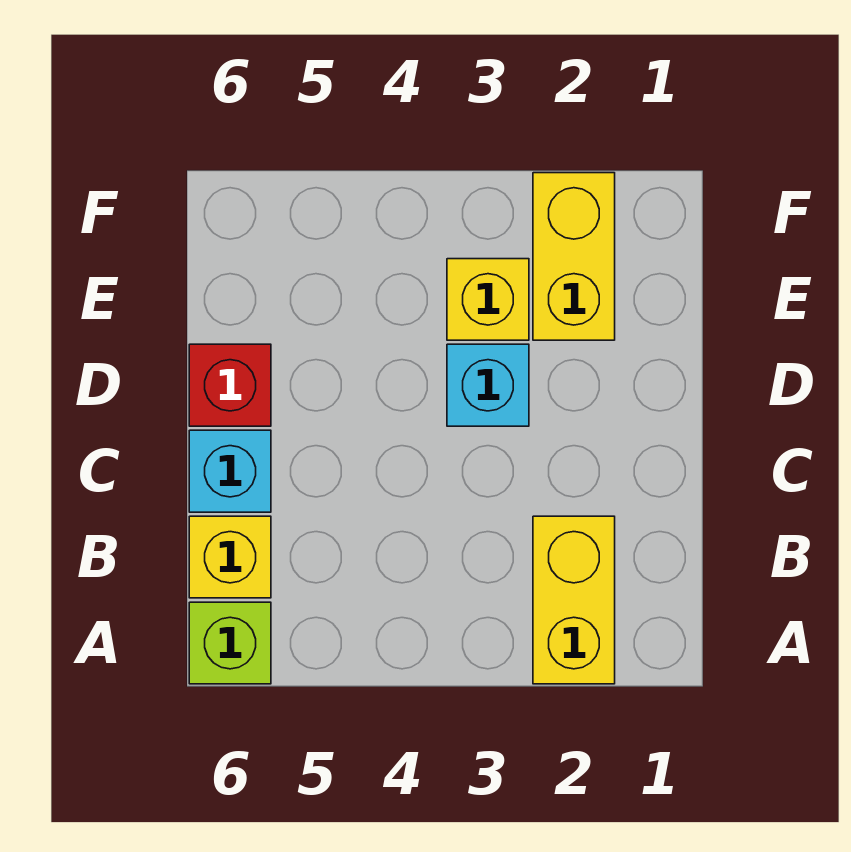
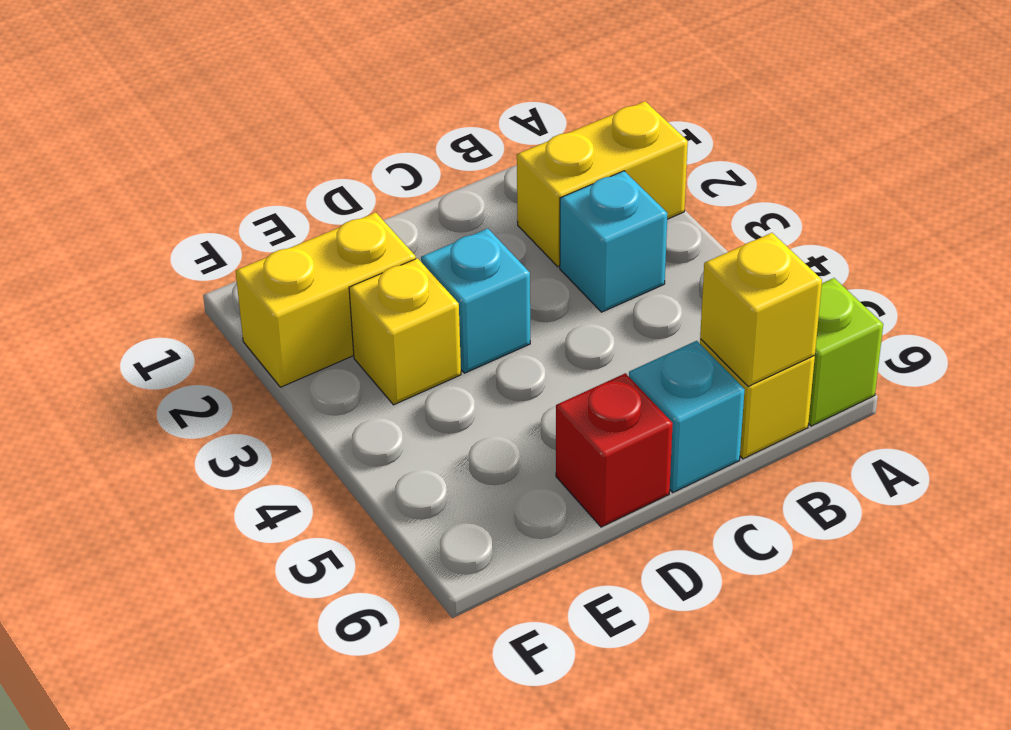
none -> cyan brick B3 level 1
none -> yellow brick B6 level 2

